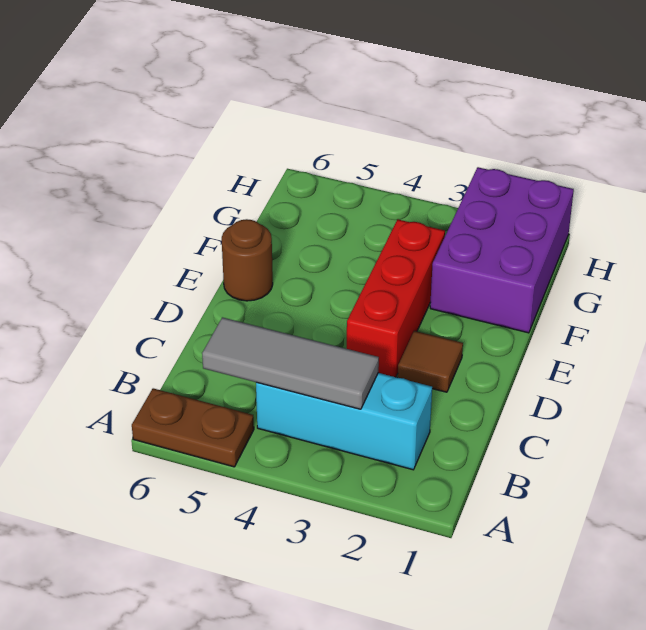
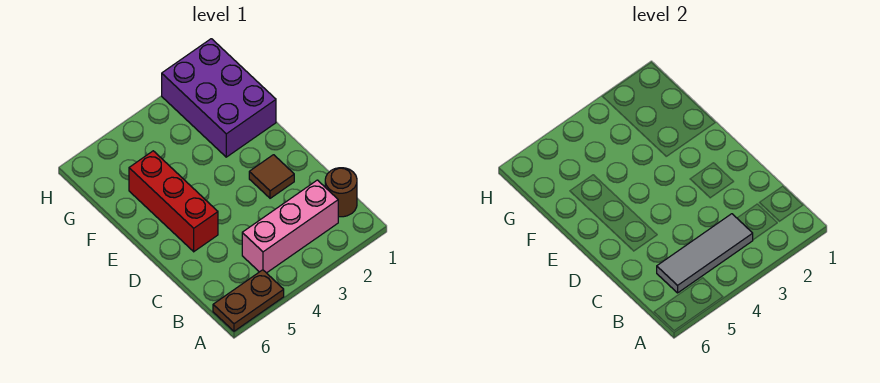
cyan brick B2:B4 level 1 -> pink brick B2:B4 level 1
red brick D3:F3 level 1 -> red brick D5:F5 level 1
brown round brick E6 level 1 -> brown round brick B1 level 1

